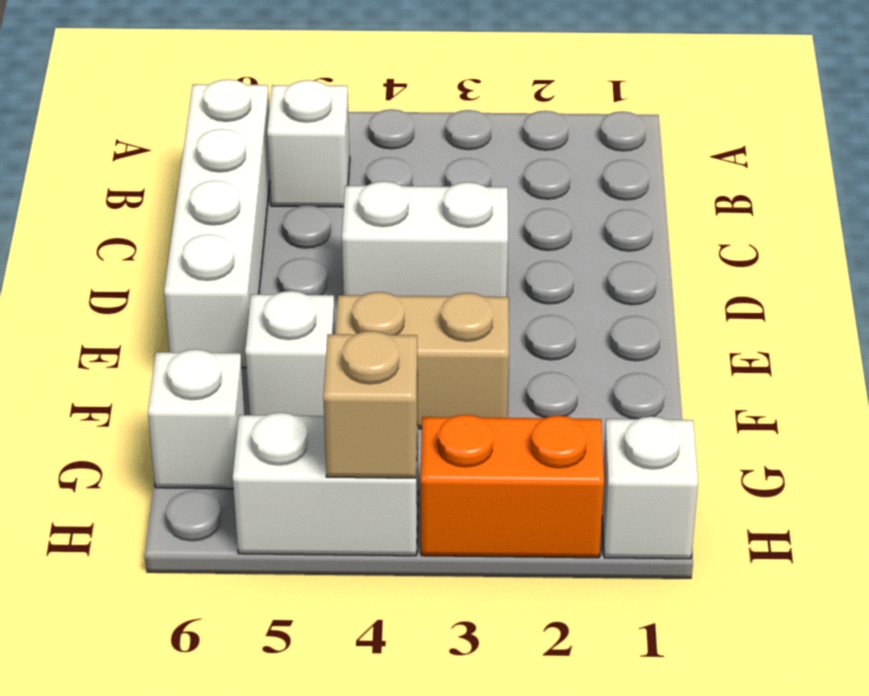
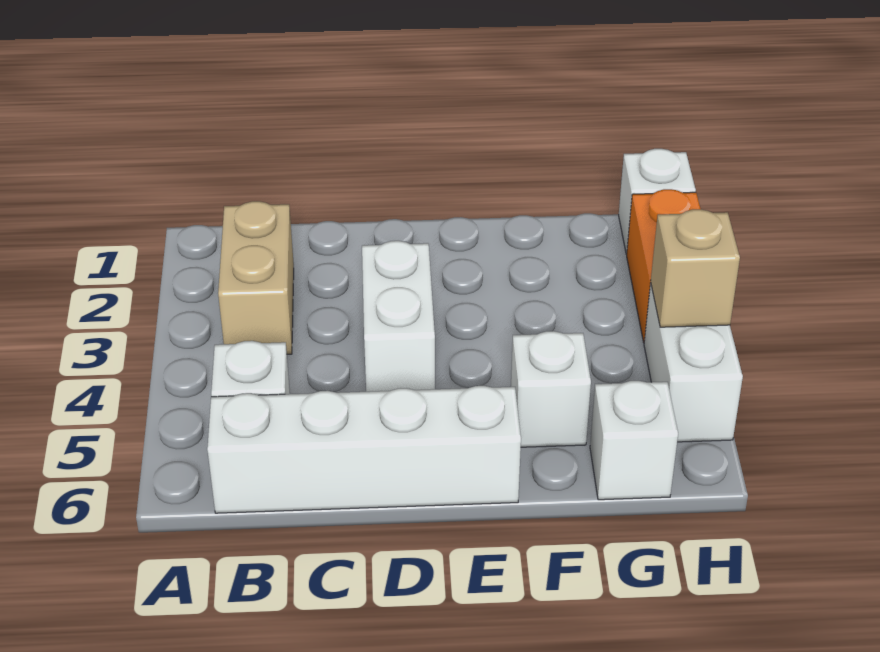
tan brick F3:F4 level 1 -> tan brick B2:B3 level 1

